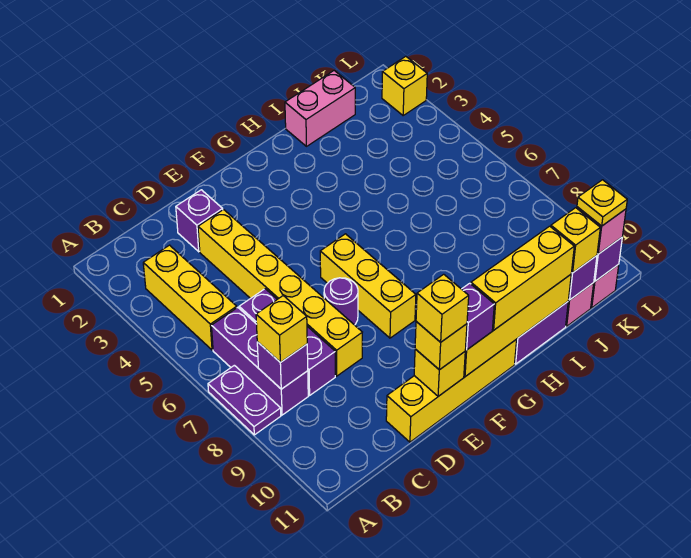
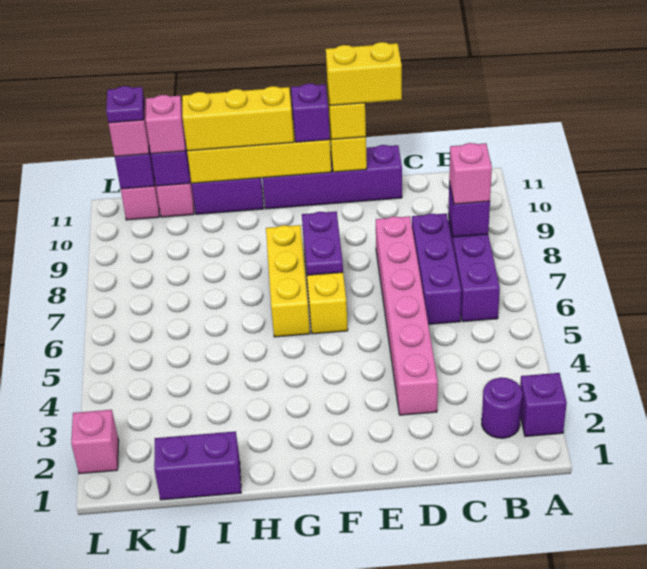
purple plate A7:A8 level 1 -> purple plate F7:F8 level 2
yellow brick B3:B5 level 1 -> yellow brick G6:G8 level 1
yellow brick B8 level 3 -> pink brick B8 level 3
purple brick D2 level 1 -> purple brick A2 level 1
yellow brick D3:D8 level 1 -> pink brick D3:D8 level 1
yellow brick D11:G11 level 1 -> purple brick D11:G11 level 1
purple round brick E7 level 1 -> purple round brick B2 level 1
yellow brick E11 level 4 -> yellow brick D11:E11 level 4
pink brick I1:J1 level 1 -> purple brick I1:J1 level 1
yellow brick J11 level 3 -> pink brick J11 level 3
yellow plate K11 level 4 -> purple plate K11 level 4
yellow brick L2 level 1 -> pink brick L2 level 1

